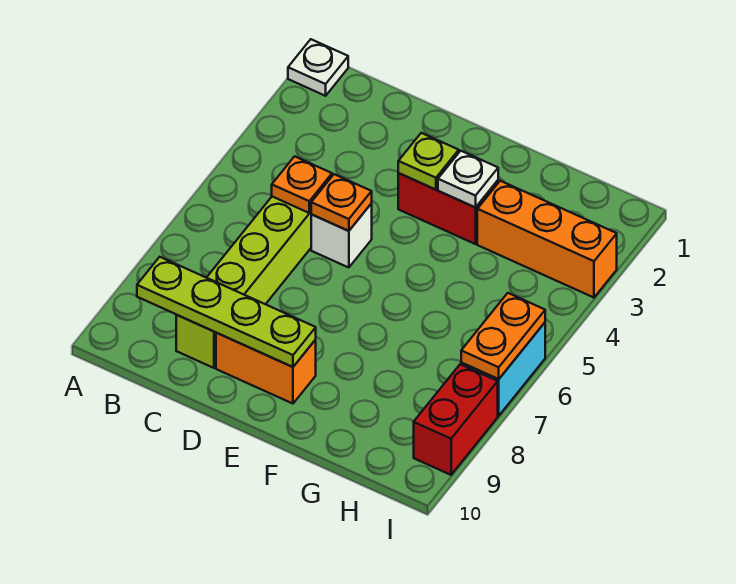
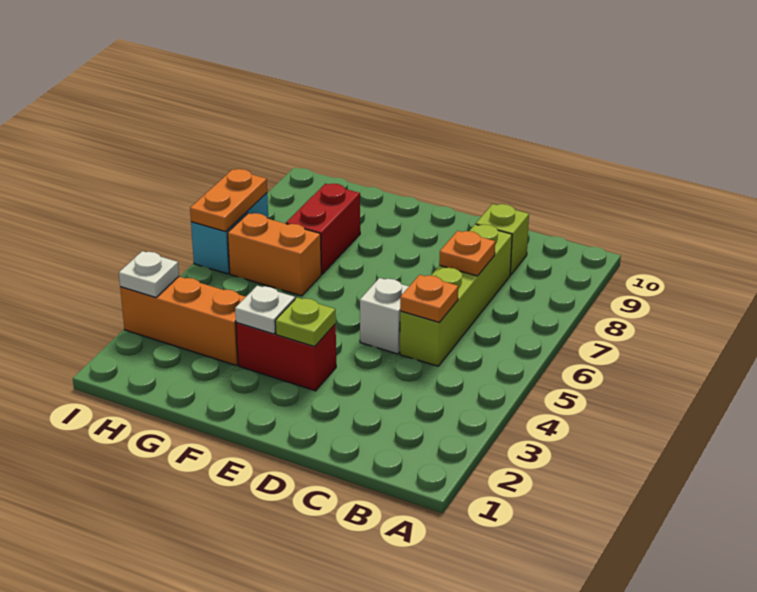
white plate A1 level 1 -> white plate I3 level 2
lime plate B9:E9 level 2 -> none
orange plate D5 level 2 -> orange plate C7 level 2
orange brick D9:E9 level 1 -> orange brick G6:H6 level 1
red brick I8:I9 level 1 -> red brick G7:G8 level 1

